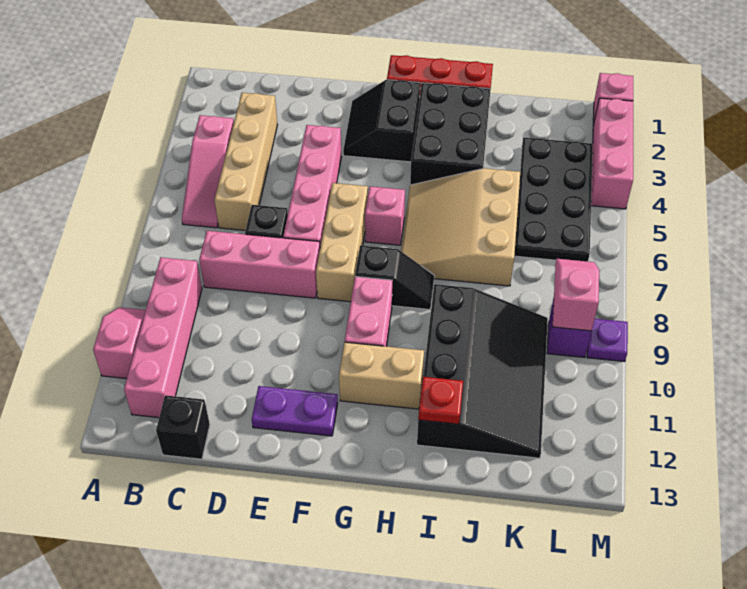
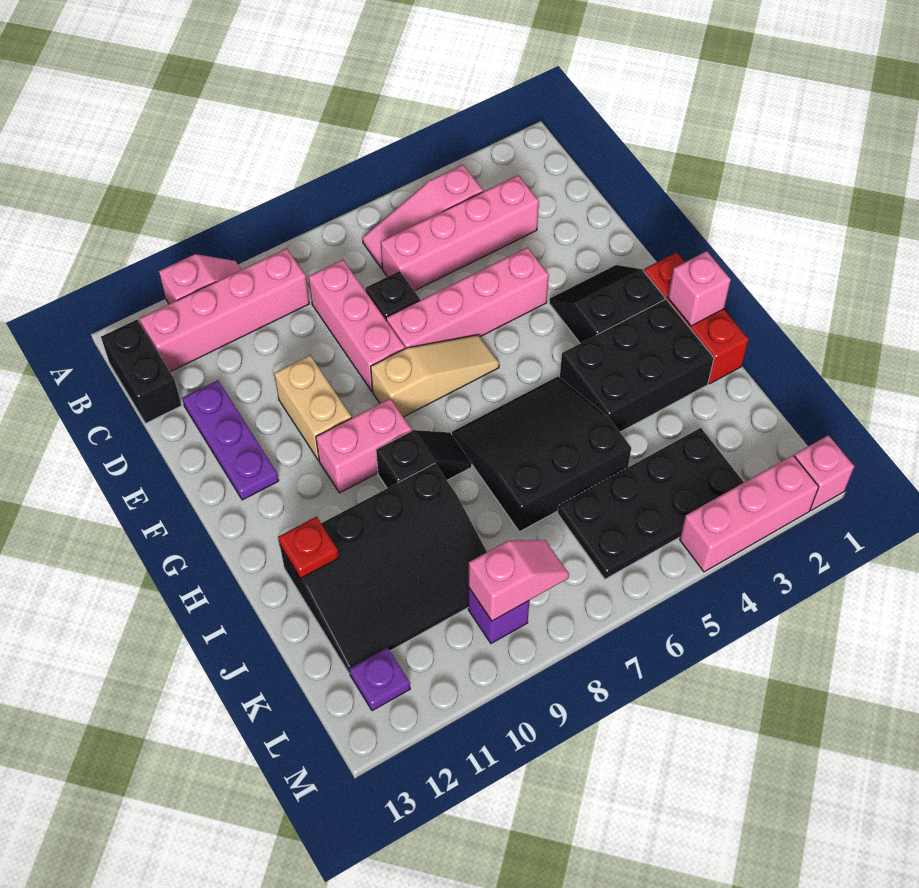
tan brick C3:C6 level 1 -> pink brick C3:C6 level 1
black brick C13 level 1 -> black brick B13:C13 level 1
purple plate E12:F12 level 1 -> purple plate D12:F12 level 1
tan brick F6:F8 level 1 -> tan slope F6:F8 level 1 top 8
pink brick G6 level 1 -> pink brick H1 level 2
black slope G8:H8 level 1 top G -> black slope H8:H9 level 1 top 9
tan brick G11:H11 level 1 -> tan brick E10:F10 level 1
tan slope H5:J7 level 1 top J -> black slope H5:J7 level 1 top J
purple plate M9 level 1 -> purple plate L12 level 1

